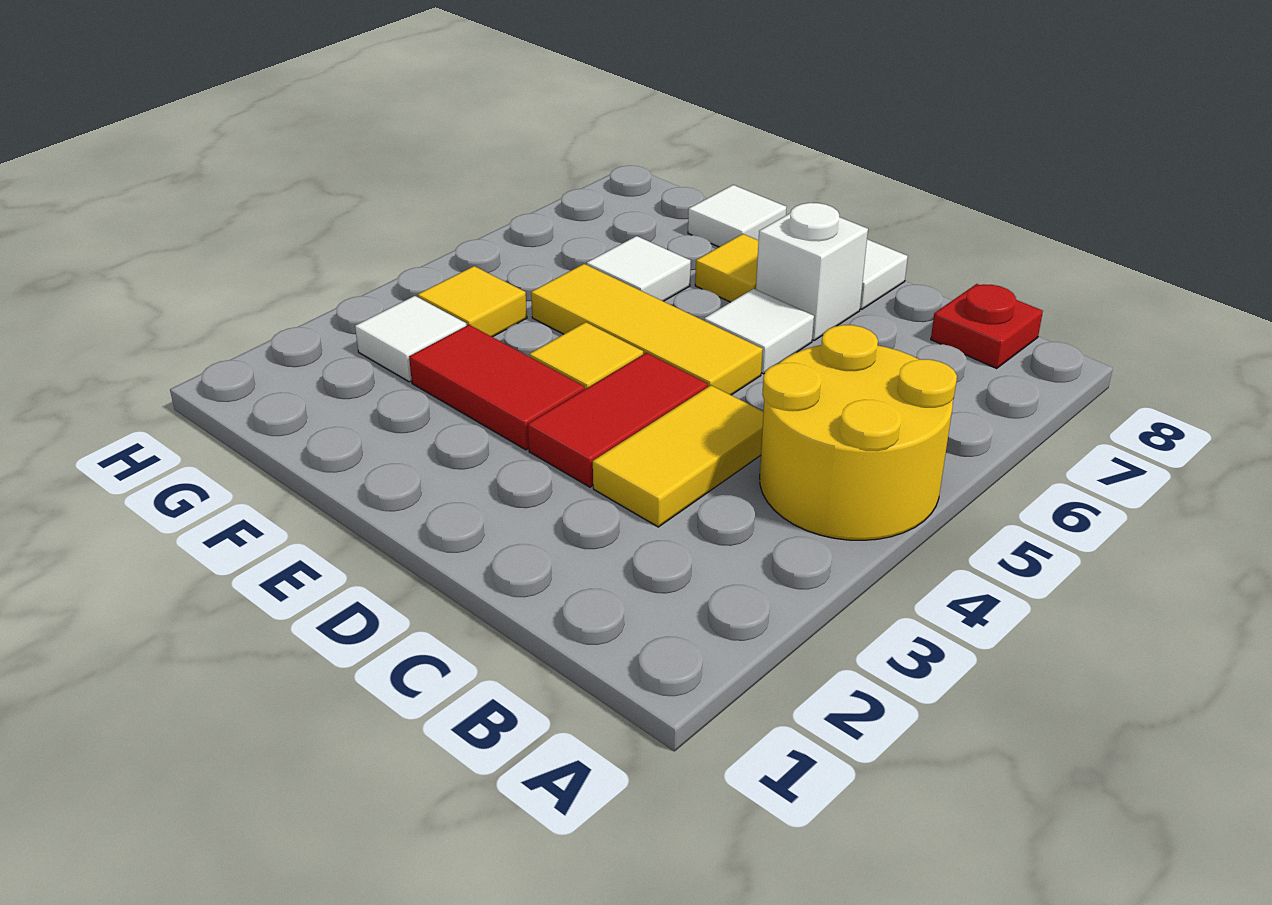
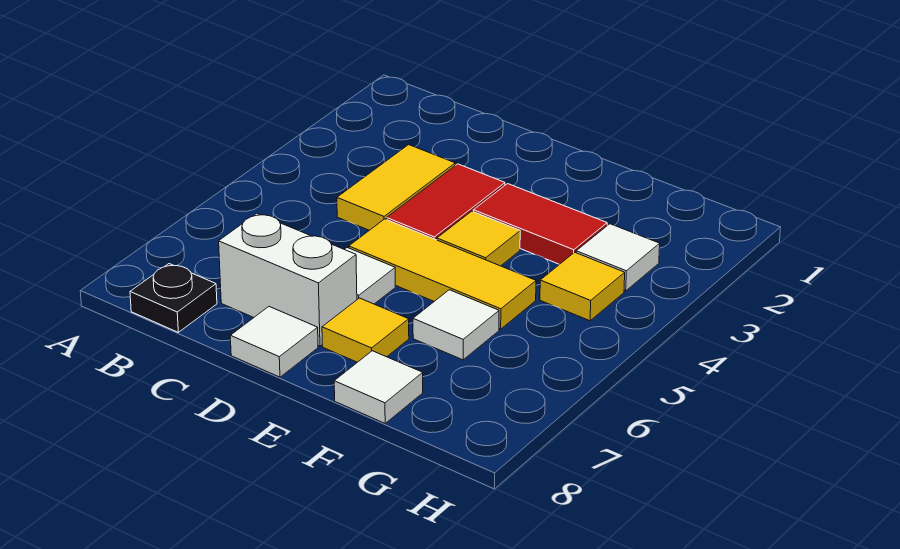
yellow round brick A4:B5 level 1 -> none
red plate B8 level 1 -> black plate B8 level 1
white brick D7 level 1 -> white brick C7:D7 level 1

